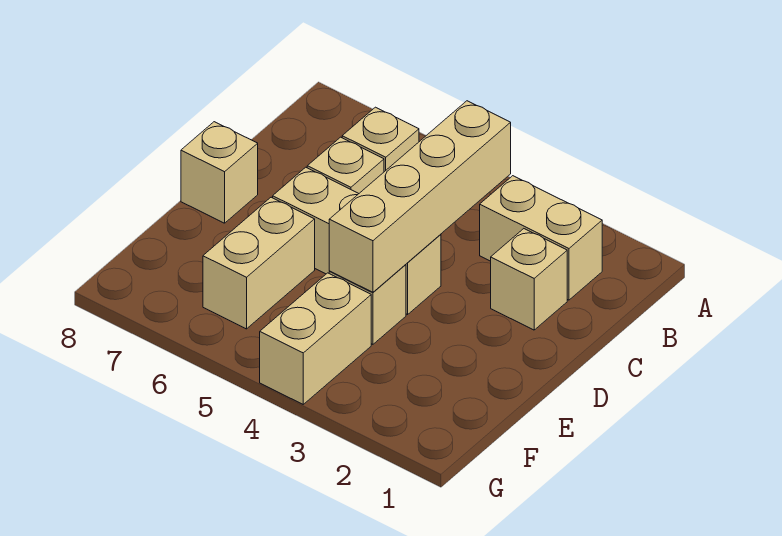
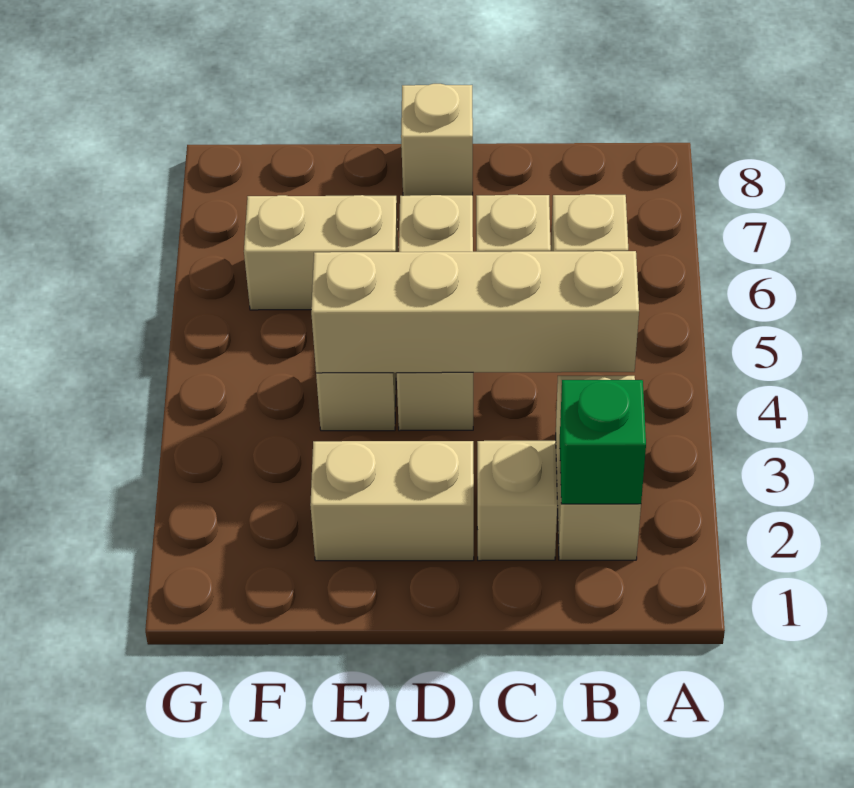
none -> green brick B2 level 2
tan brick F4:G4 level 1 -> tan brick D2:E2 level 1

